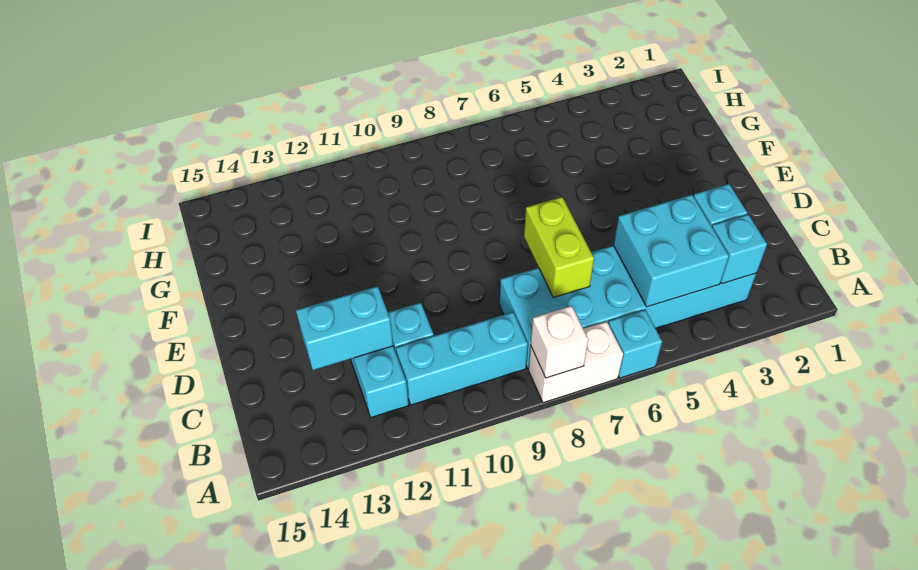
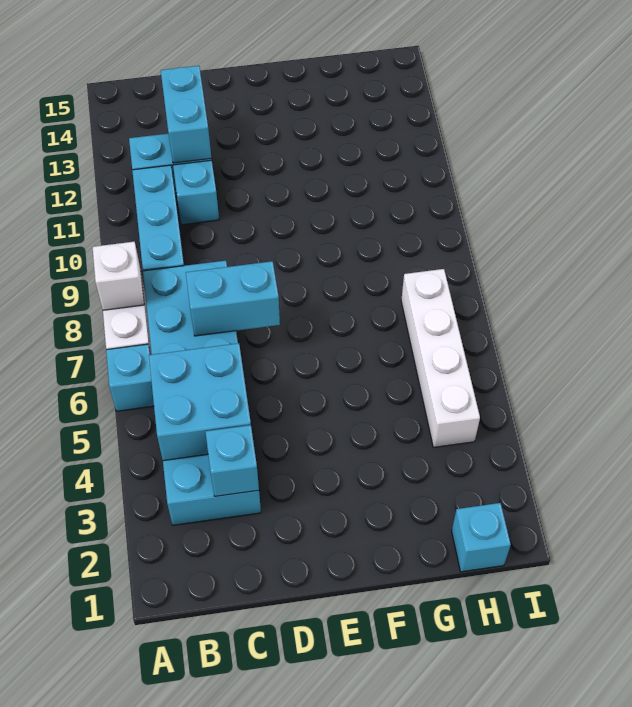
cyan brick B3 level 2 -> cyan brick H1 level 1
lime brick C7:D7 level 2 -> cyan brick C7:D7 level 2
none -> white brick H4:H7 level 1

